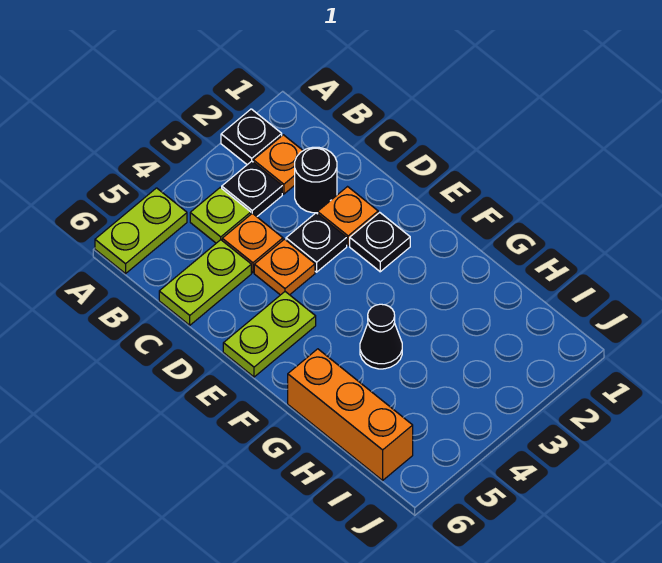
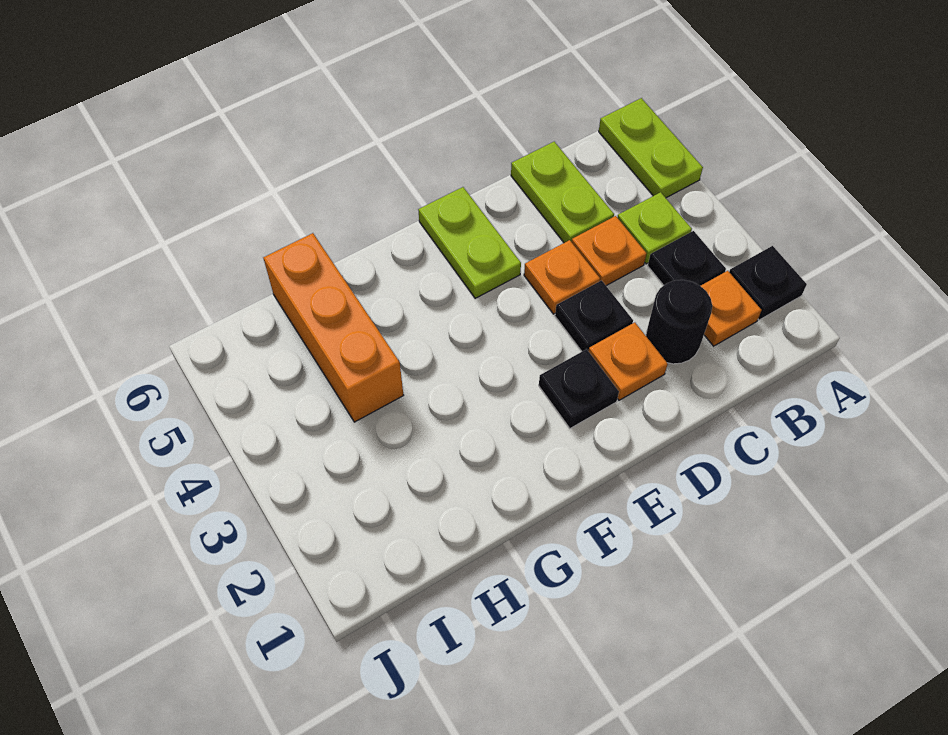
black cone G4 level 1 -> none
orange brick G6:I6 level 1 -> orange brick H4:H6 level 1

